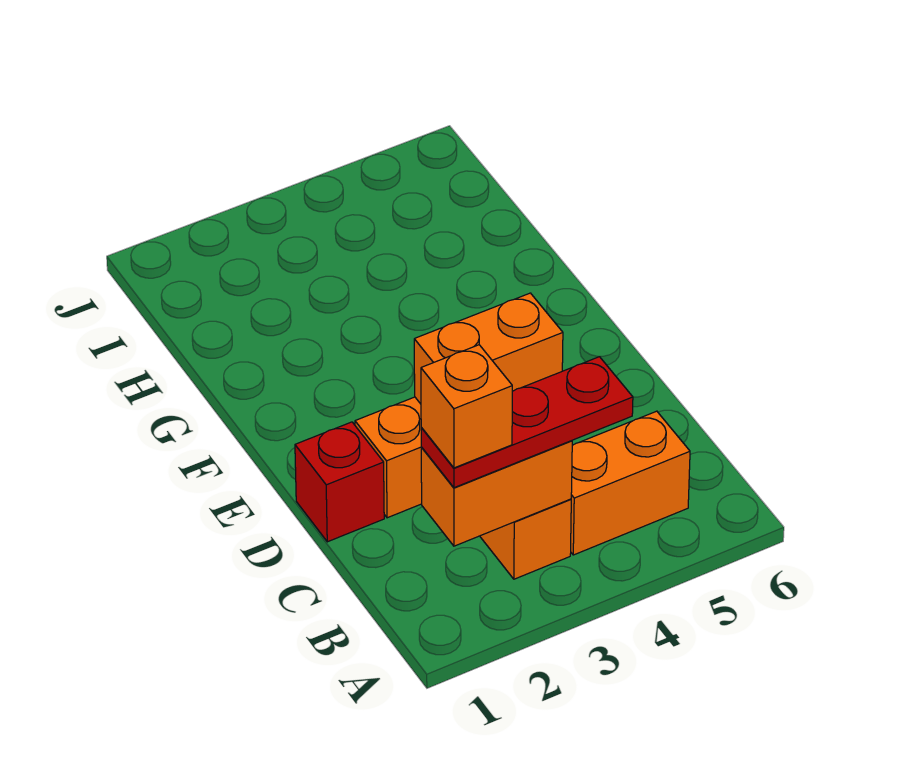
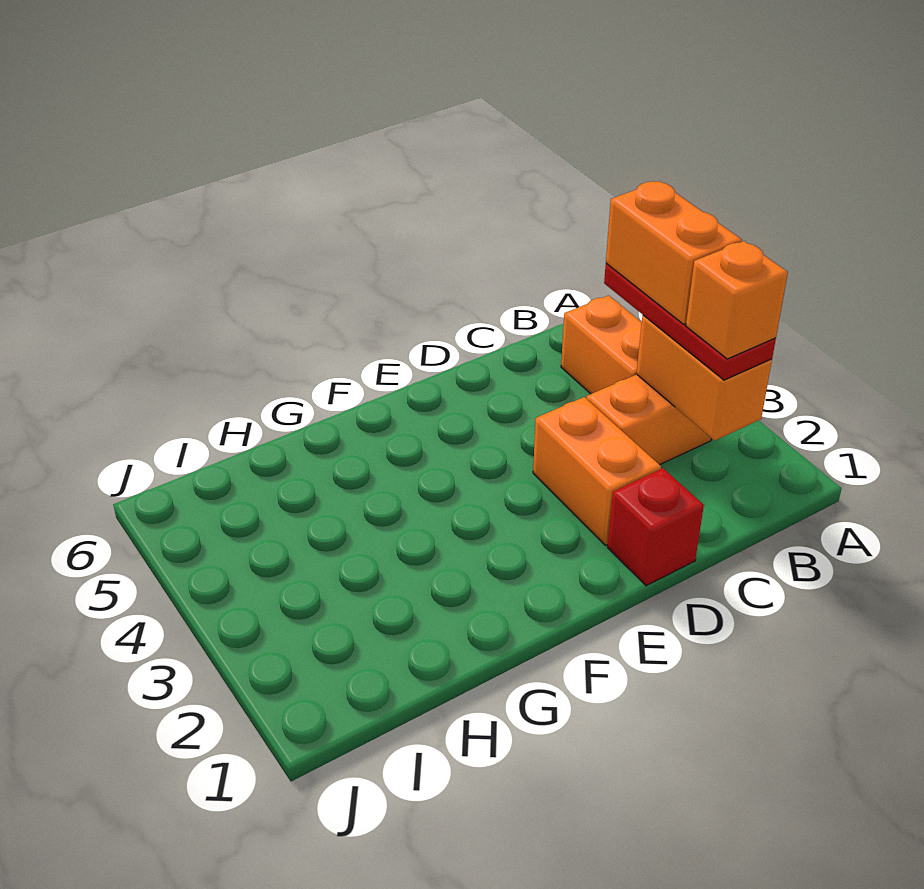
orange brick D3:D4 level 2 -> orange brick B3:B4 level 4

